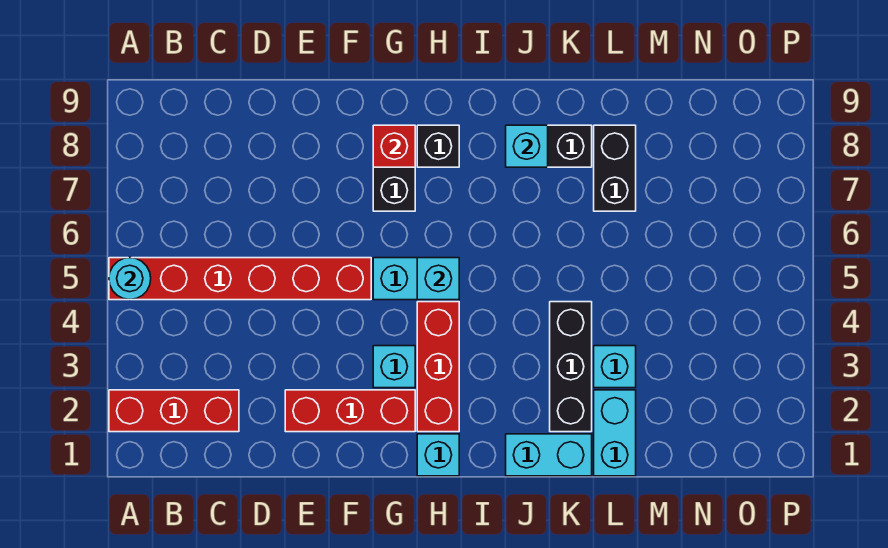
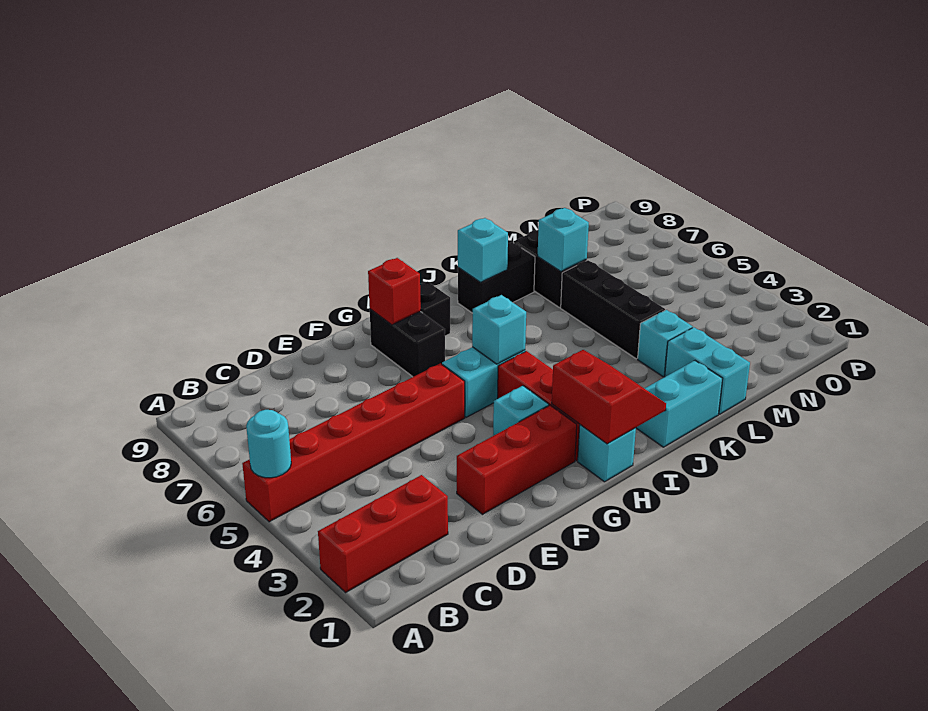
none -> red slope H1:I2 level 2 top H
black brick K2:K4 level 1 -> black brick L4:L6 level 1
none -> cyan brick L7 level 2

